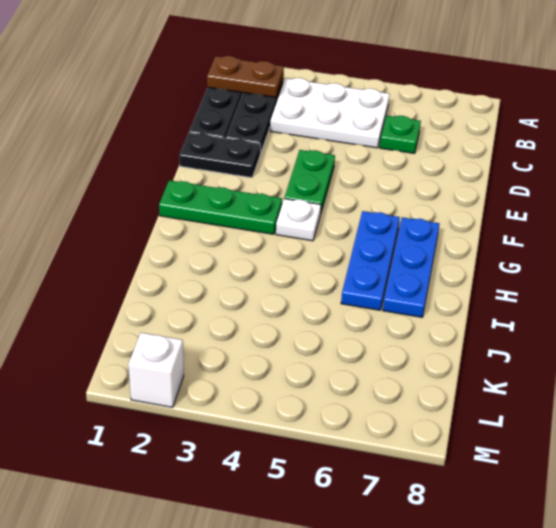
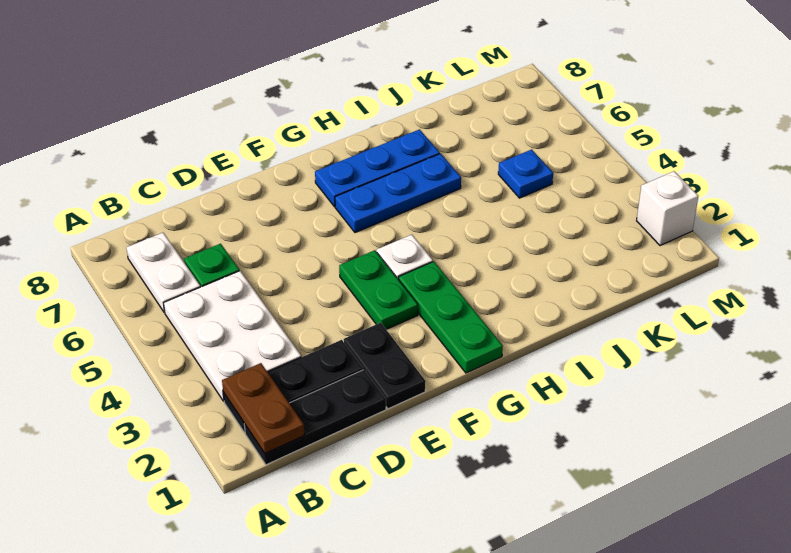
none -> white plate B6:B7 level 1
green plate E4:F4 level 1 -> green plate F3:F4 level 1
none -> blue plate K5 level 1

